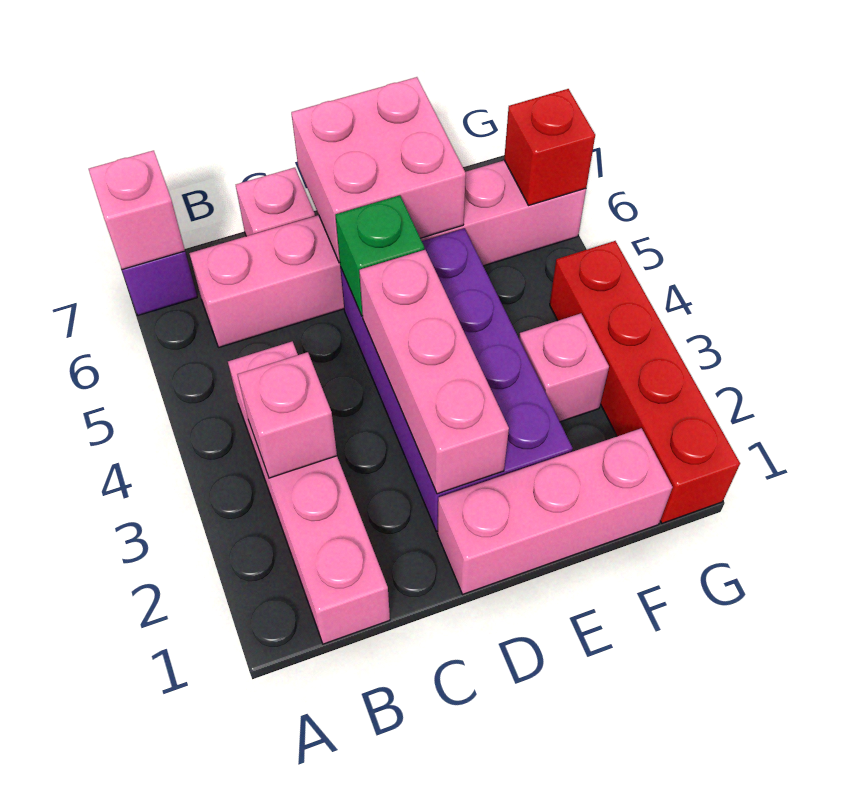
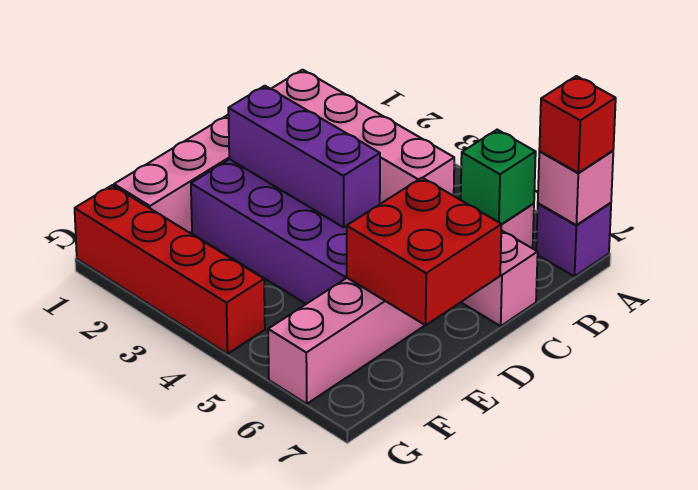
pink brick B3 level 2 -> none
pink brick D2:D4 level 2 -> purple brick D2:D4 level 2
green brick D5 level 2 -> green brick B6 level 2
pink brick D6:E7 level 2 -> red brick D6:E7 level 2
pink brick F3 level 1 -> none
red brick G6 level 2 -> red brick A7 level 3

